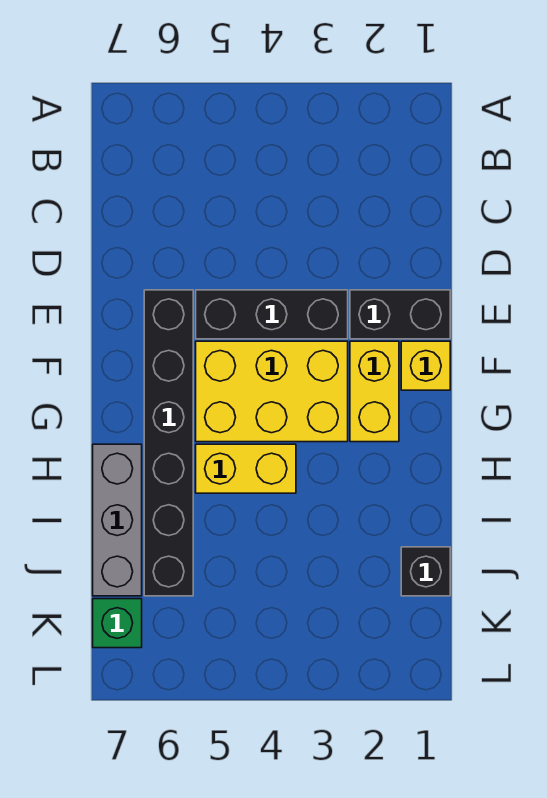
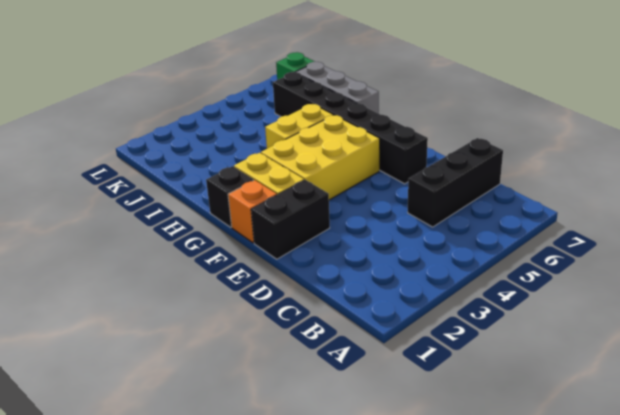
black brick E3:E5 level 1 -> black brick C5:C7 level 1
yellow brick F1 level 1 -> orange brick F1 level 1
black brick J1 level 1 -> black brick G1 level 1

